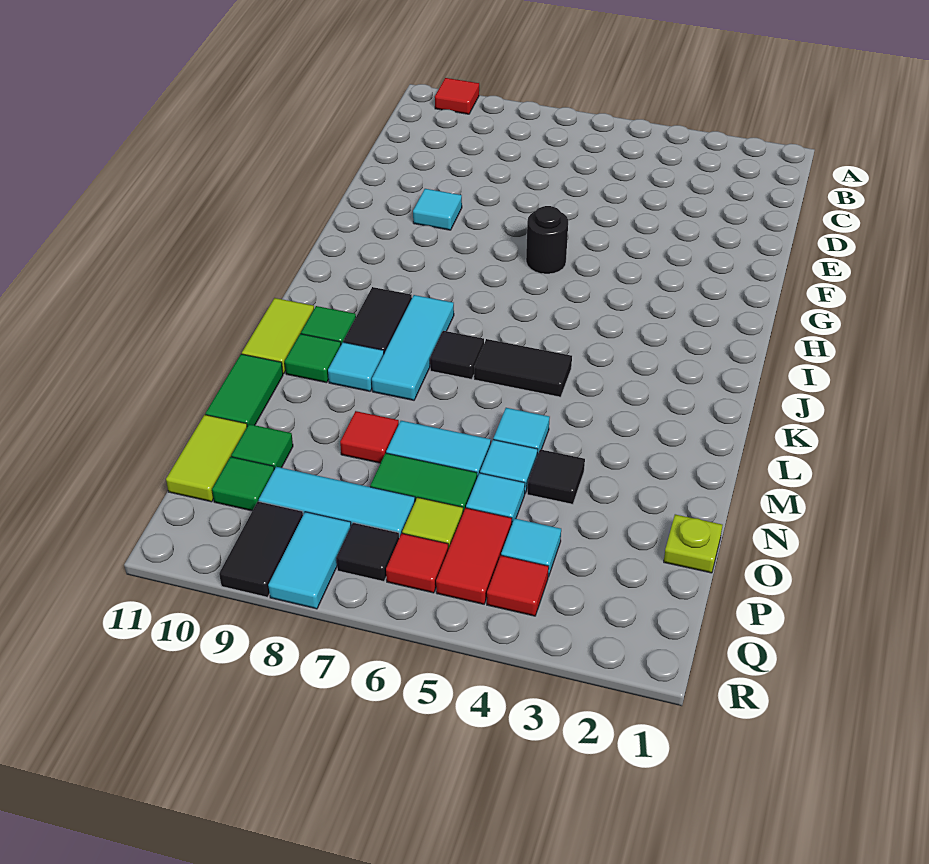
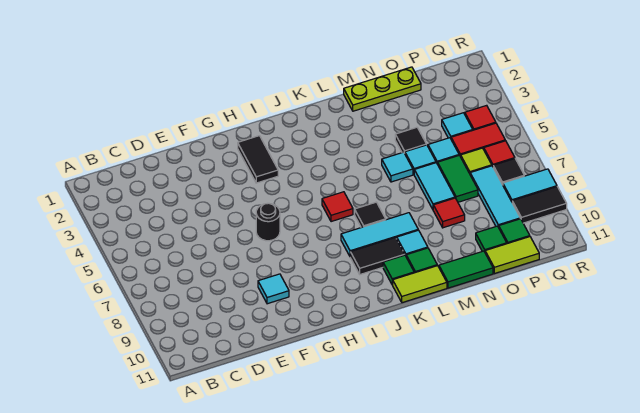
red tile A10 level 1 -> red tile J6 level 1
black tile K5:K6 level 1 -> black tile H2:H3 level 1
lime plate O1 level 1 -> lime plate M1:O1 level 1

